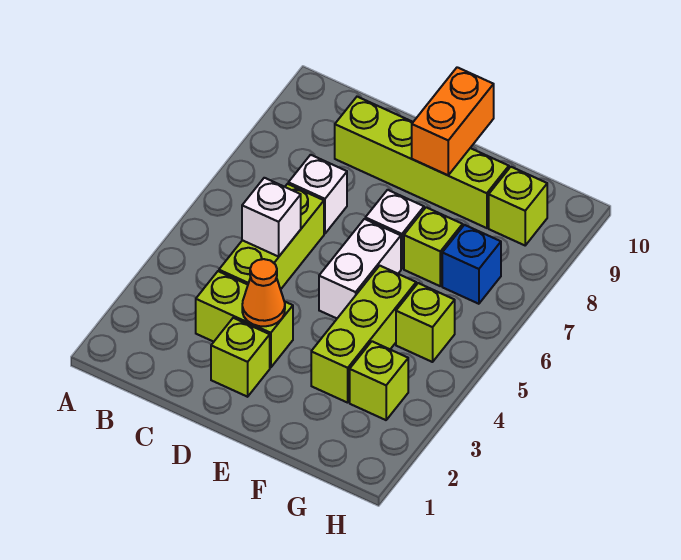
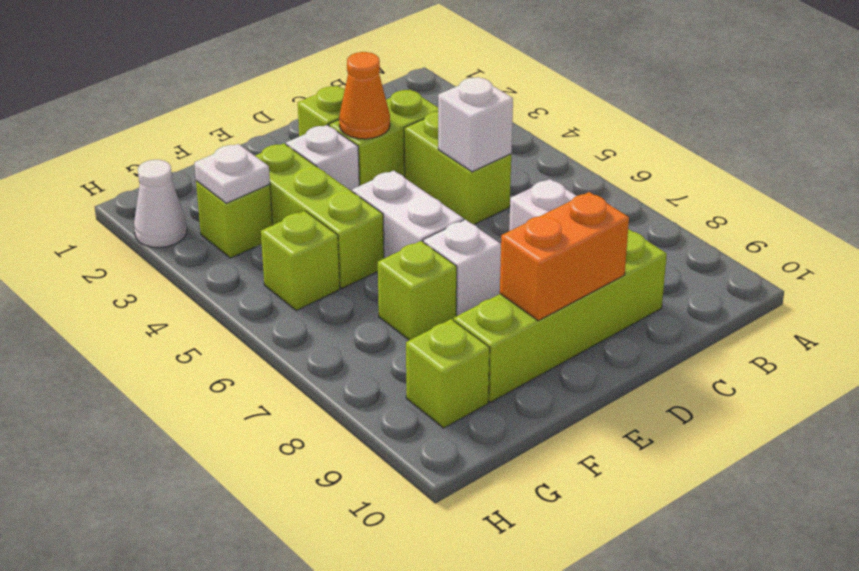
lime brick C4:C6 level 1 -> lime brick C4:C5 level 1
none -> white brick E3 level 1
orange brick E9:E10 level 2 -> orange brick D9:E9 level 2
none -> white plate G3 level 2
blue brick G7 level 1 -> none
none -> white cone H2 level 1

